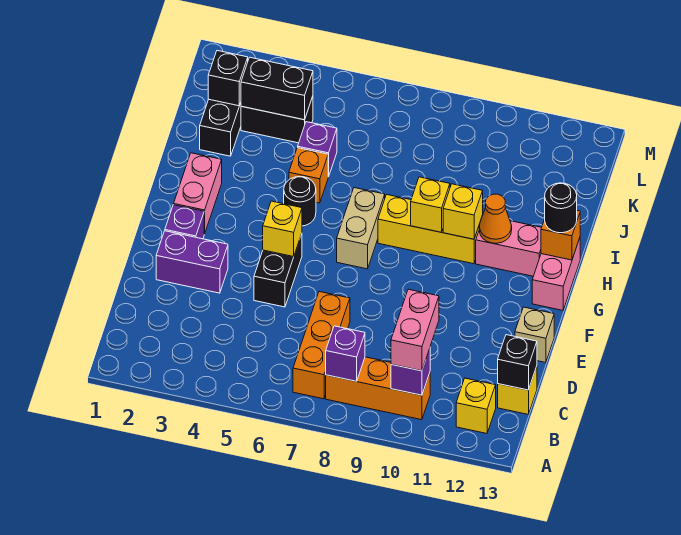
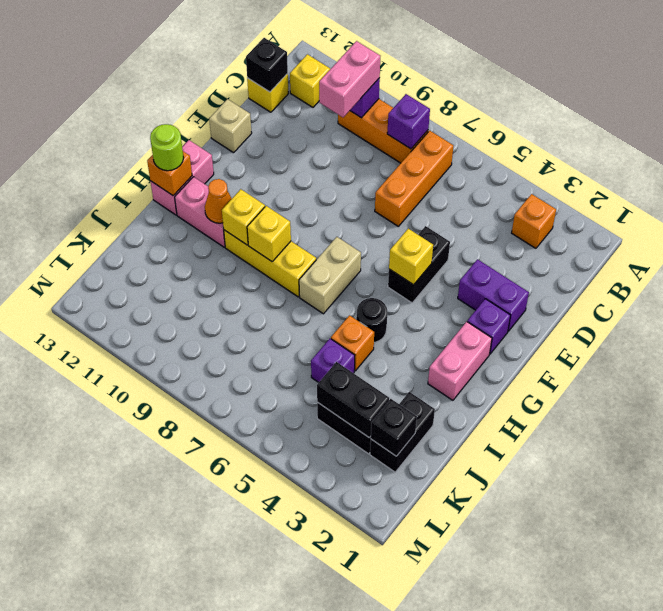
none -> orange brick B3 level 1
black round brick H13 level 3 -> lime round brick H13 level 3

